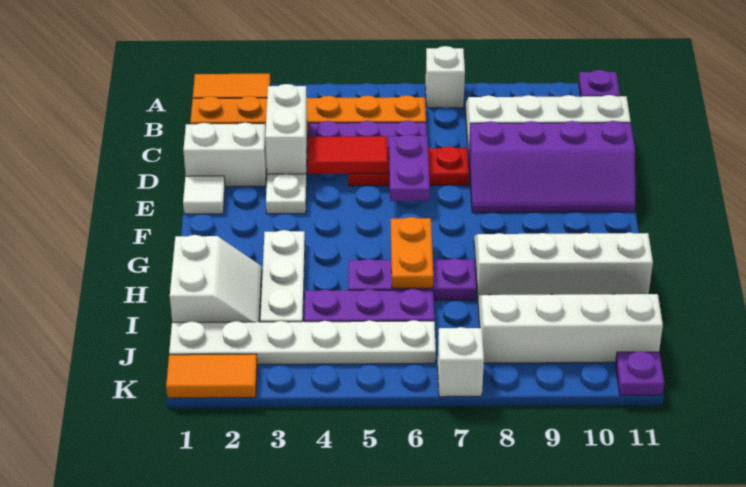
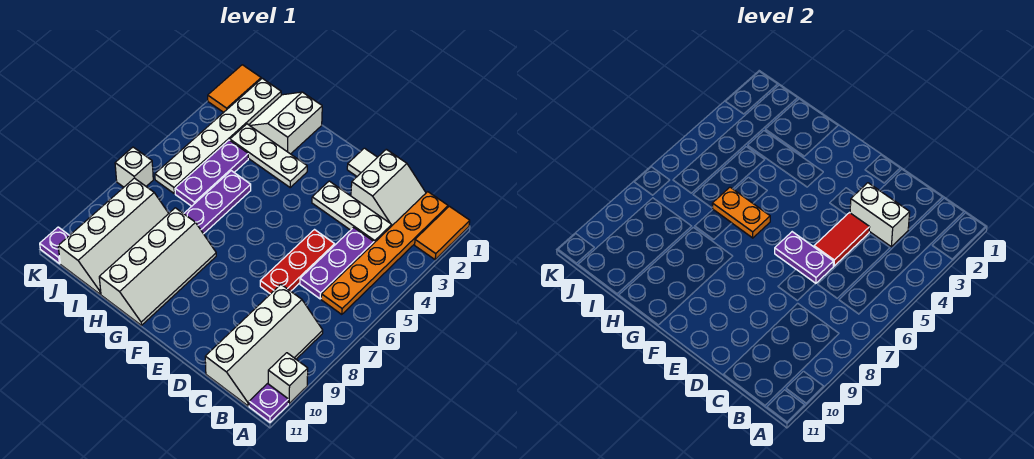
white brick A7 level 1 -> white brick A10 level 1
purple slope D8:E11 level 1 top D -> none
white slope H1:I2 level 1 top 1 -> white slope H1:I2 level 1 top H

